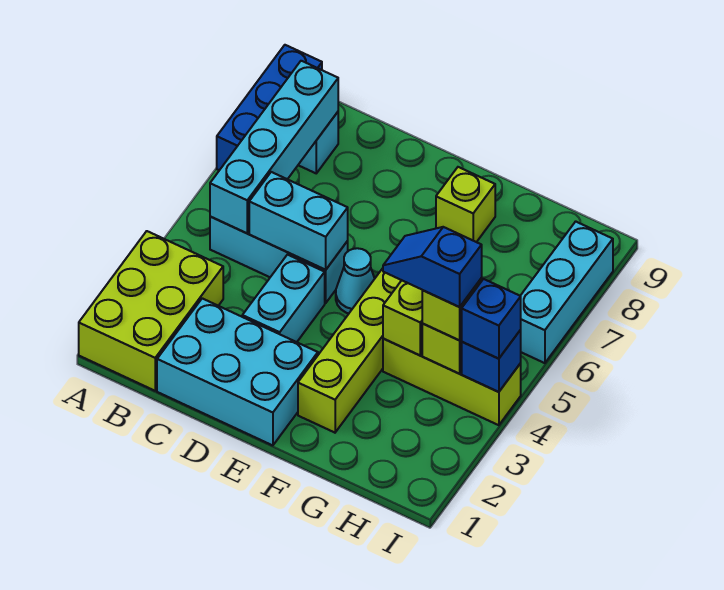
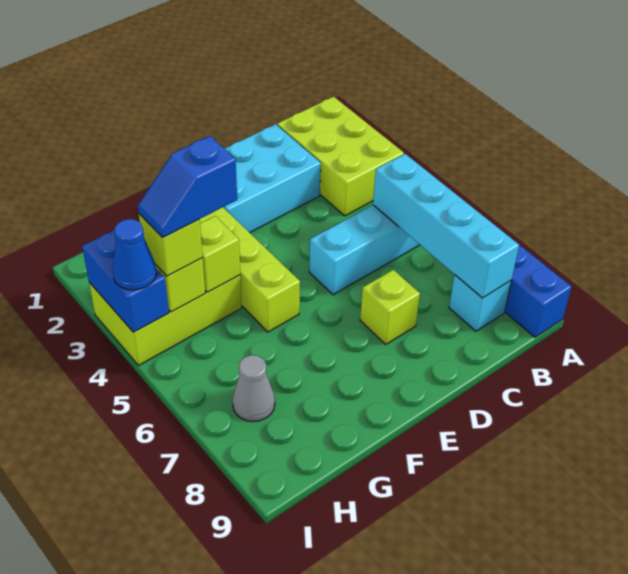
cyan brick C5:D5 level 2 -> none
cyan brick D3:D4 level 1 -> none
cyan cone E5 level 1 -> none
lime brick F8 level 1 -> lime brick D7 level 1
lime brick G4:I4 level 1 -> lime brick G3:I4 level 1
blue slope G4:H4 level 4 top H -> blue slope G4:H4 level 4 top G
none -> grey cone H7 level 1
blue brick I4 level 2 -> blue brick I3:I4 level 2
blue brick I4 level 3 -> blue cone I4 level 3
cyan brick I6:I8 level 1 -> none

